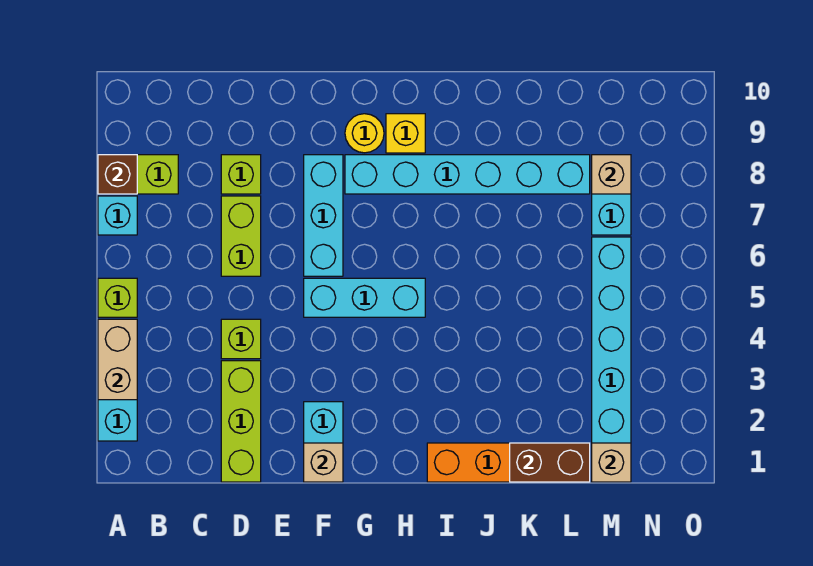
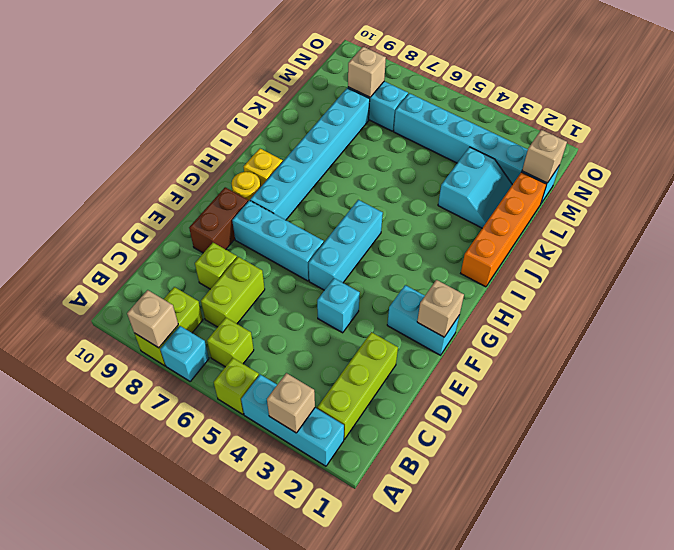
tan brick A3:A4 level 2 -> tan brick A3 level 2
brown brick A8 level 2 -> tan brick A8 level 2
lime brick D1:D3 level 1 -> lime brick B2:D2 level 1
lime brick D4 level 1 -> lime brick B6 level 1
lime brick D6:D7 level 1 -> lime brick C7:D7 level 1
none -> cyan brick E4 level 1
brown brick K1:L1 level 2 -> brown brick E9:F9 level 1
none -> cyan slope K2:L3 level 1 top 3

